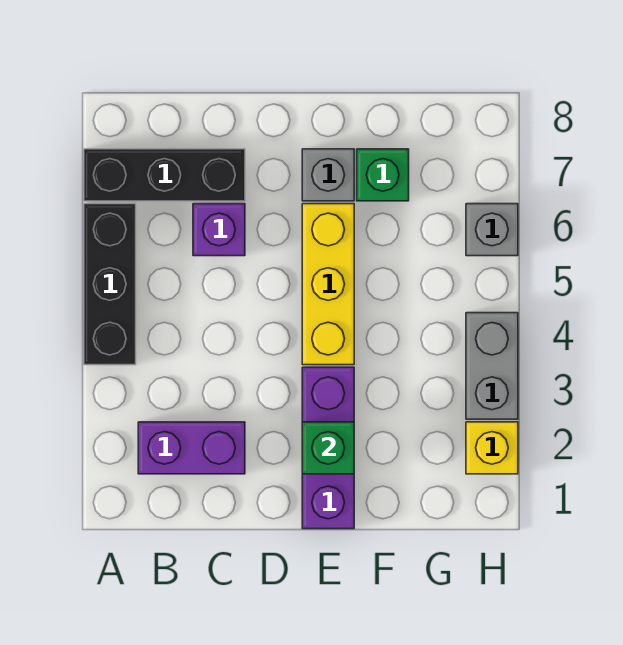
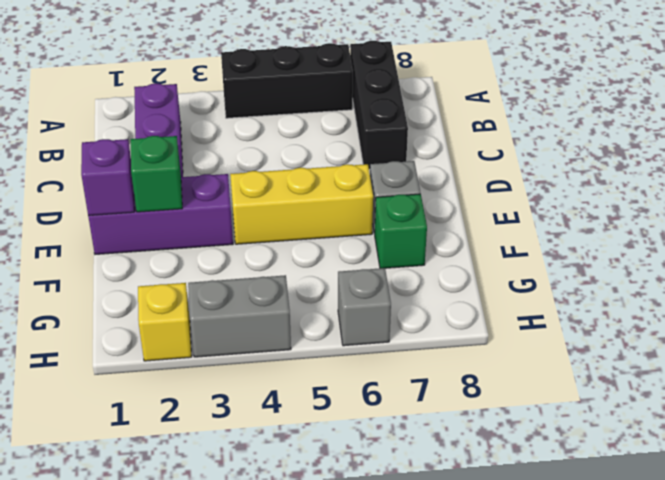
purple brick C6 level 1 -> purple brick E1 level 2

